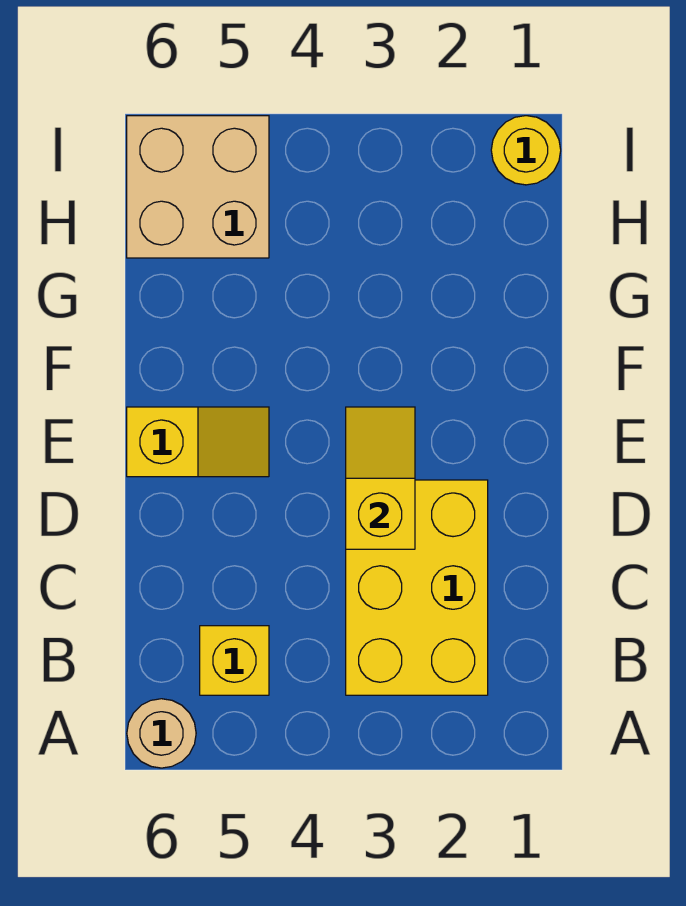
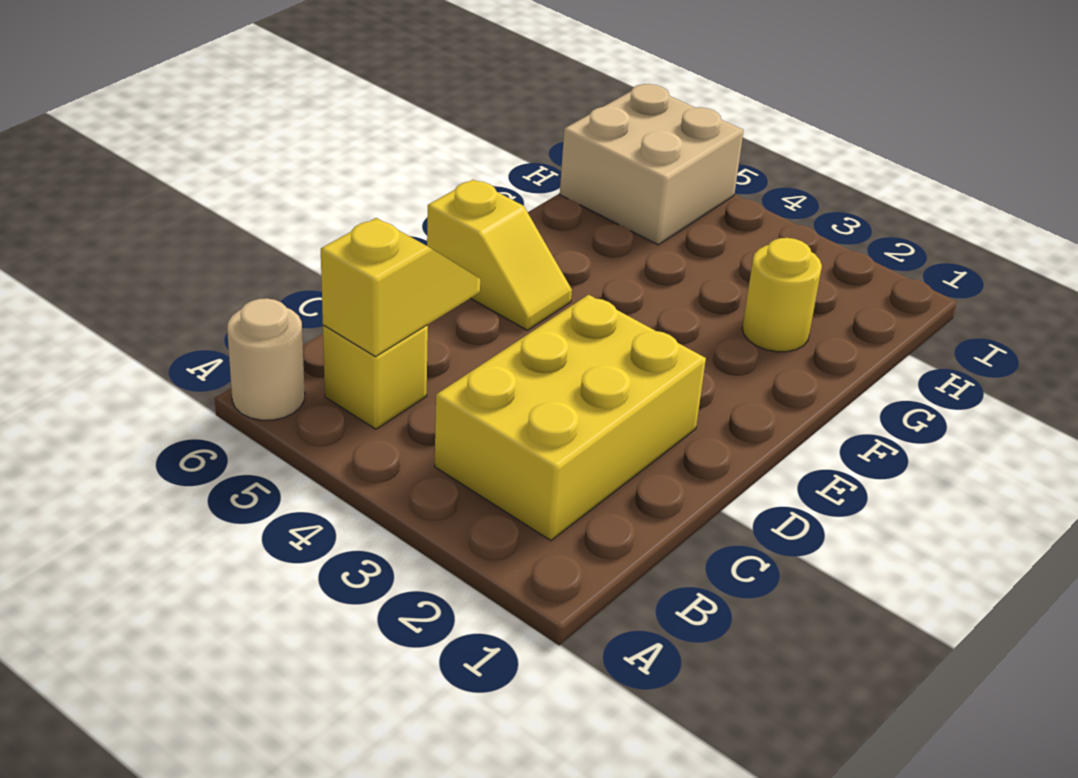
yellow slope D3:E3 level 2 top D -> yellow slope B5:C5 level 2 top B
yellow round brick I1 level 1 -> yellow round brick G2 level 1

